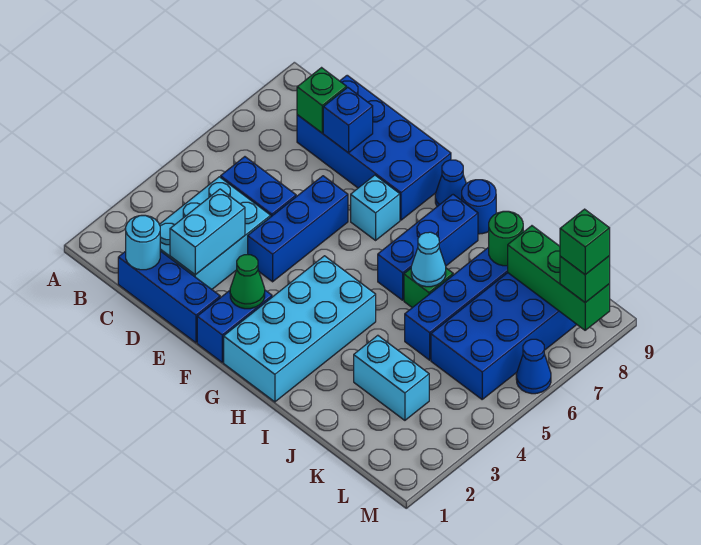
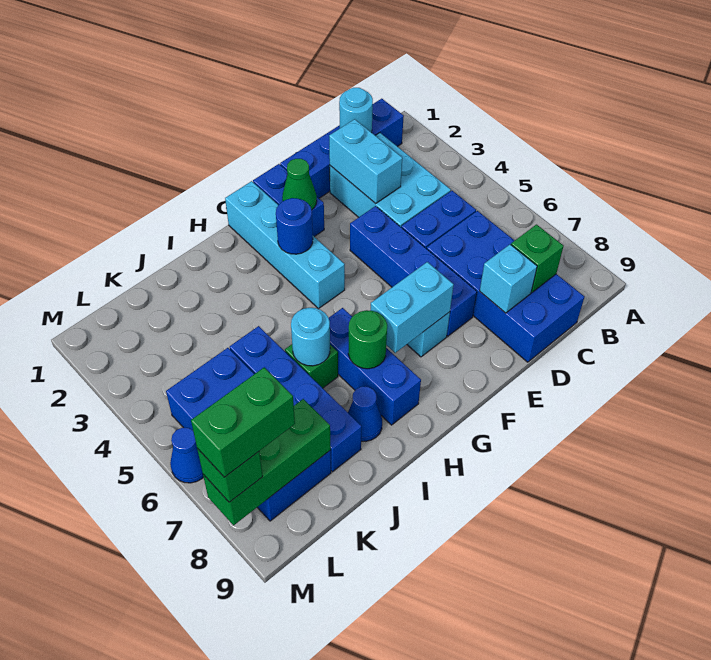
blue brick C1:E1 level 1 -> blue brick B1:E1 level 1
blue brick C8:F9 level 1 -> blue brick C6:D9 level 1
blue brick D8 level 2 -> cyan brick D8 level 2
blue brick E4:E6 level 1 -> blue brick E4:E7 level 1
cyan brick G1:H4 level 1 -> cyan brick G1:G4 level 1
blue cone G9 level 1 -> blue cone I8 level 1
blue round brick H9 level 1 -> blue round brick G3 level 2
cyan cone I6 level 2 -> cyan round brick I6 level 2
cyan brick J3:K3 level 1 -> cyan brick F7:G7 level 2
green round brick J8 level 2 -> green round brick H7 level 2
green brick M8 level 4 -> green brick L8:M8 level 4

